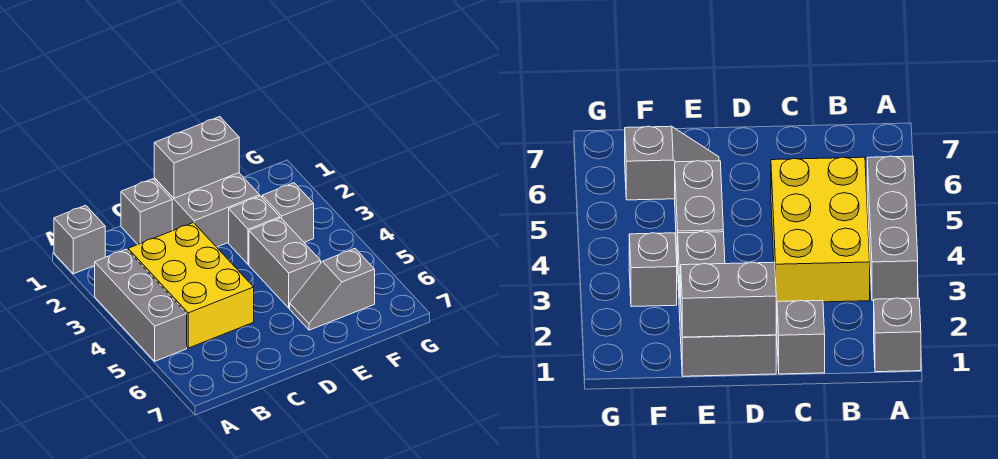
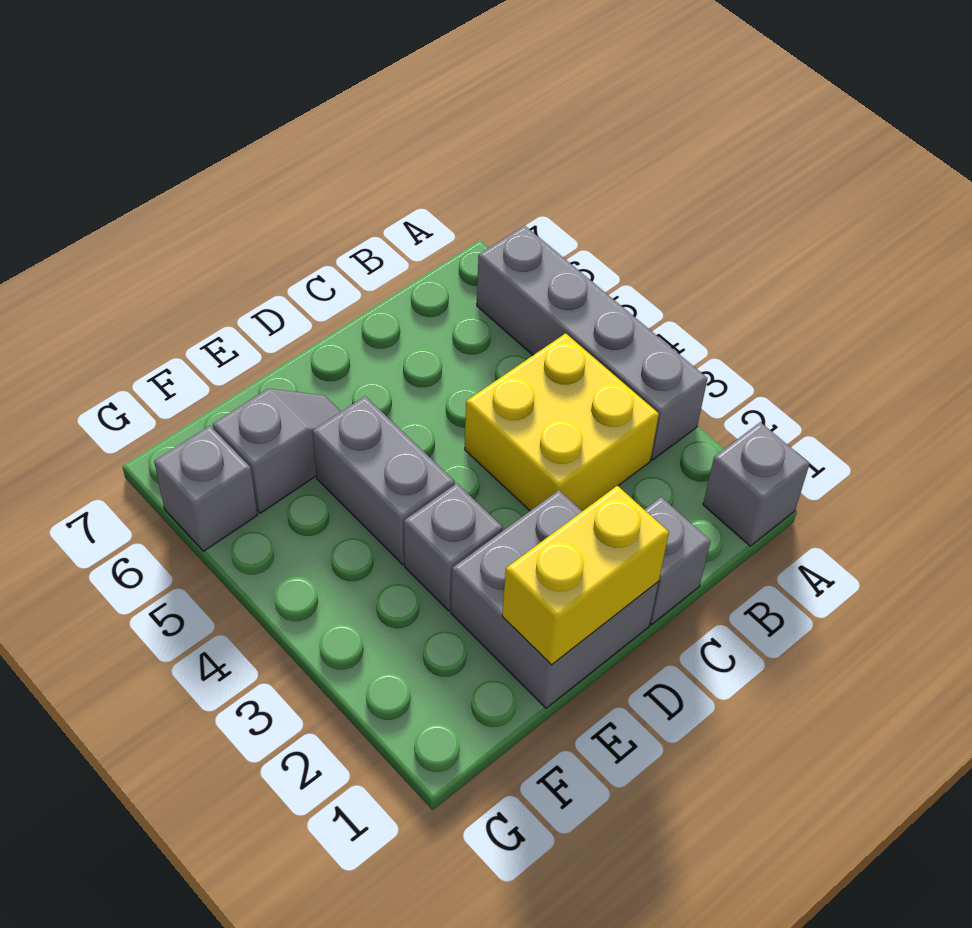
grey brick A3:A5 level 1 -> grey brick A3:A6 level 1
yellow brick B3:C5 level 1 -> yellow brick B3:C4 level 1
grey brick D1:E1 level 2 -> yellow brick D1:E1 level 2
grey brick F3 level 1 -> grey brick G6 level 1

